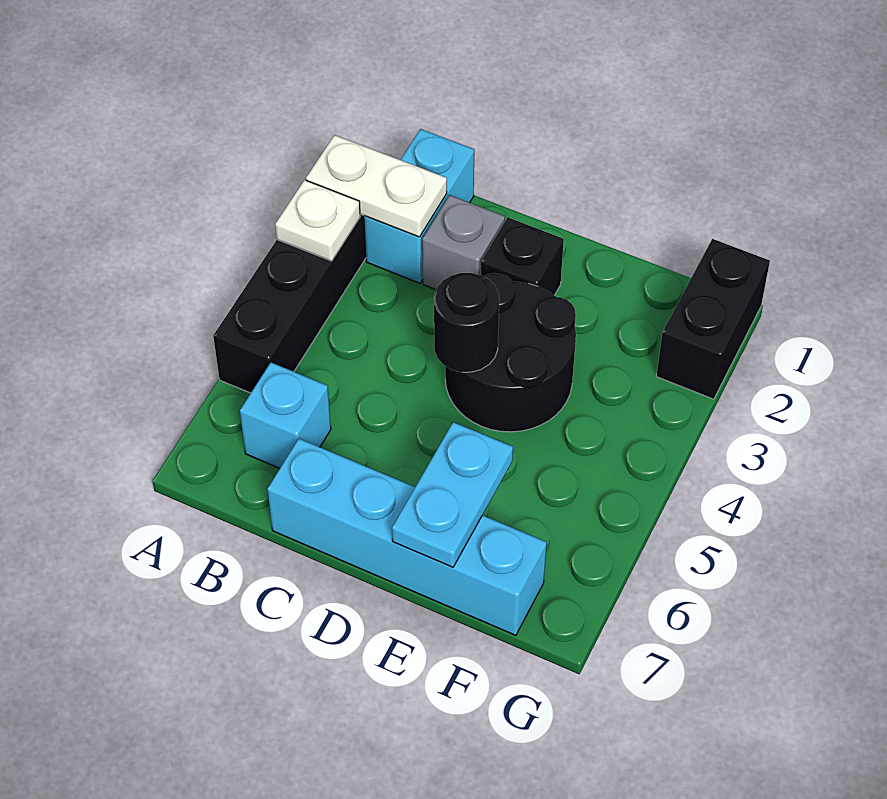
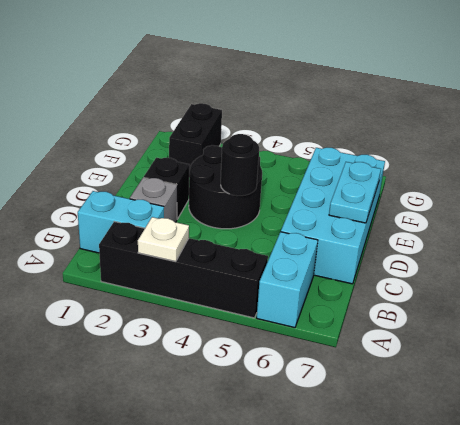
white plate A2:B2 level 2 -> none
cyan brick B6 level 1 -> cyan brick A6:B6 level 1
cyan brick C7:F7 level 1 -> cyan brick C6:F7 level 1
cyan plate E6:E7 level 2 -> cyan plate D7:E7 level 2
black brick G1:G2 level 1 -> black brick F2:G2 level 1

